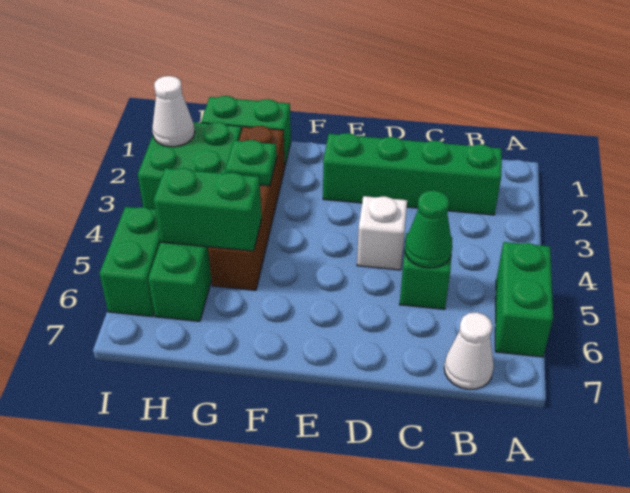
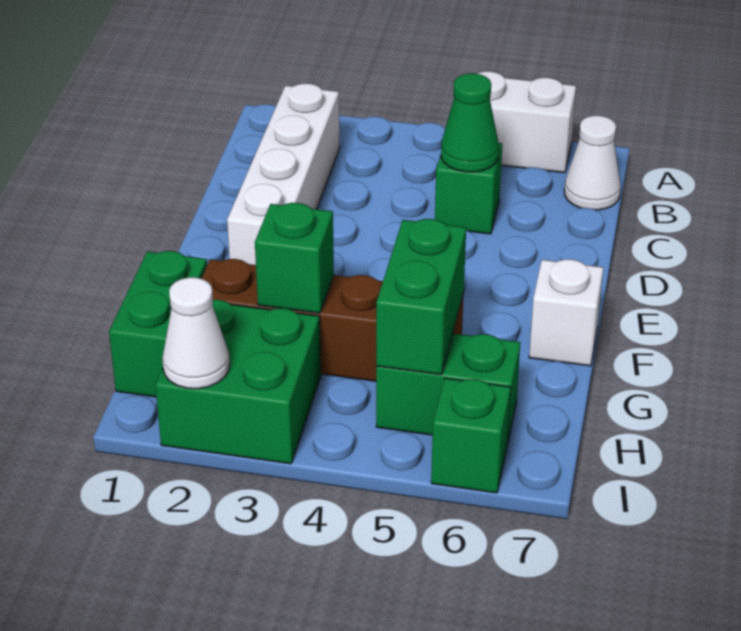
green brick A5:A6 level 1 -> white brick A5:A6 level 1
green brick B2:E2 level 1 -> white brick B2:E2 level 1
white brick D4 level 1 -> white brick F7 level 1
green plate G3 level 2 -> green brick G3 level 2
green brick I5:I6 level 1 -> green brick I6 level 1

